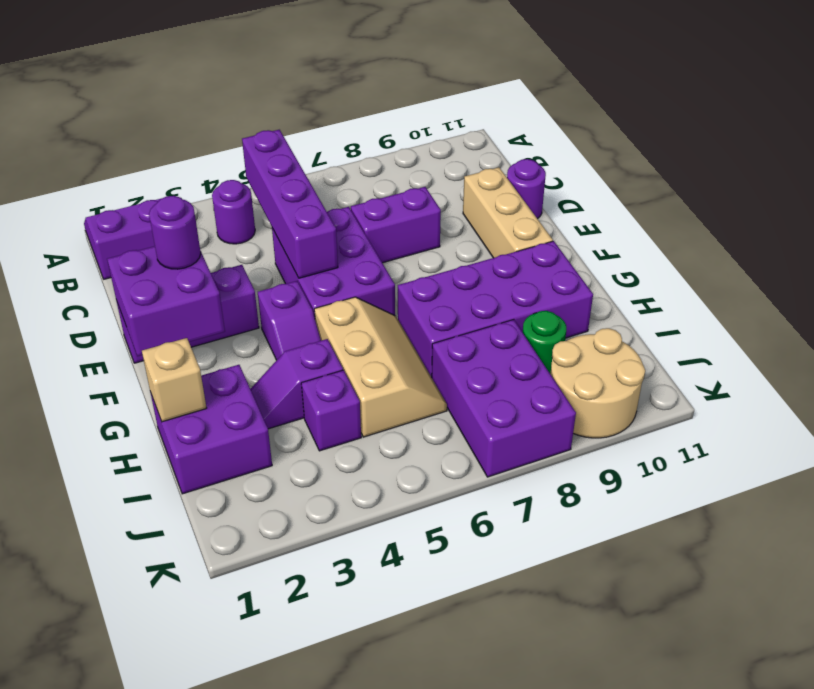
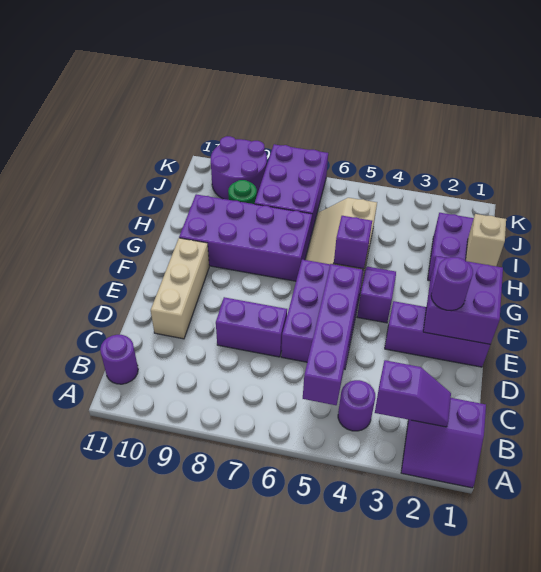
purple round brick D11 level 1 -> purple round brick B11 level 1
purple slope H3:H4 level 1 top 4 -> purple slope B2:B3 level 2 top 3
purple brick I4 level 1 -> purple brick G5 level 2
tan round brick J9:K10 level 1 -> purple round brick J9:K10 level 1

